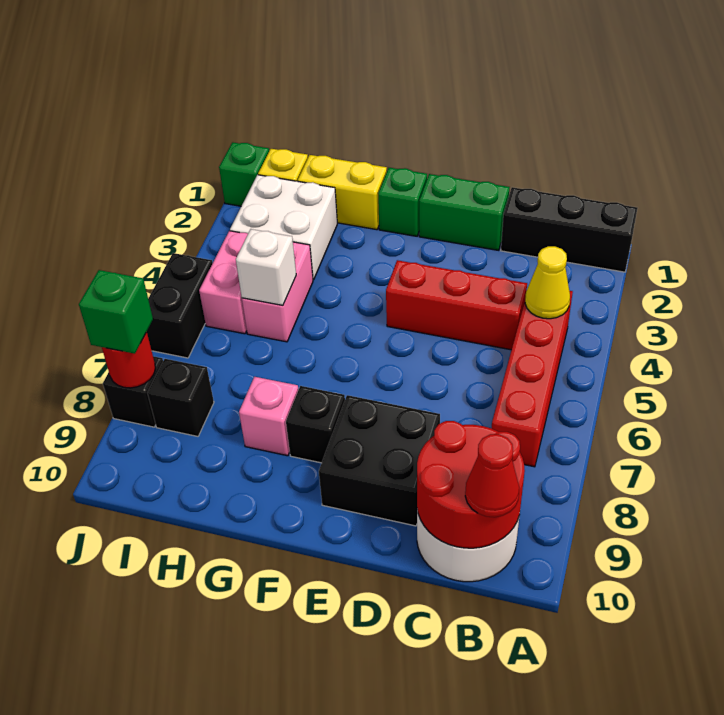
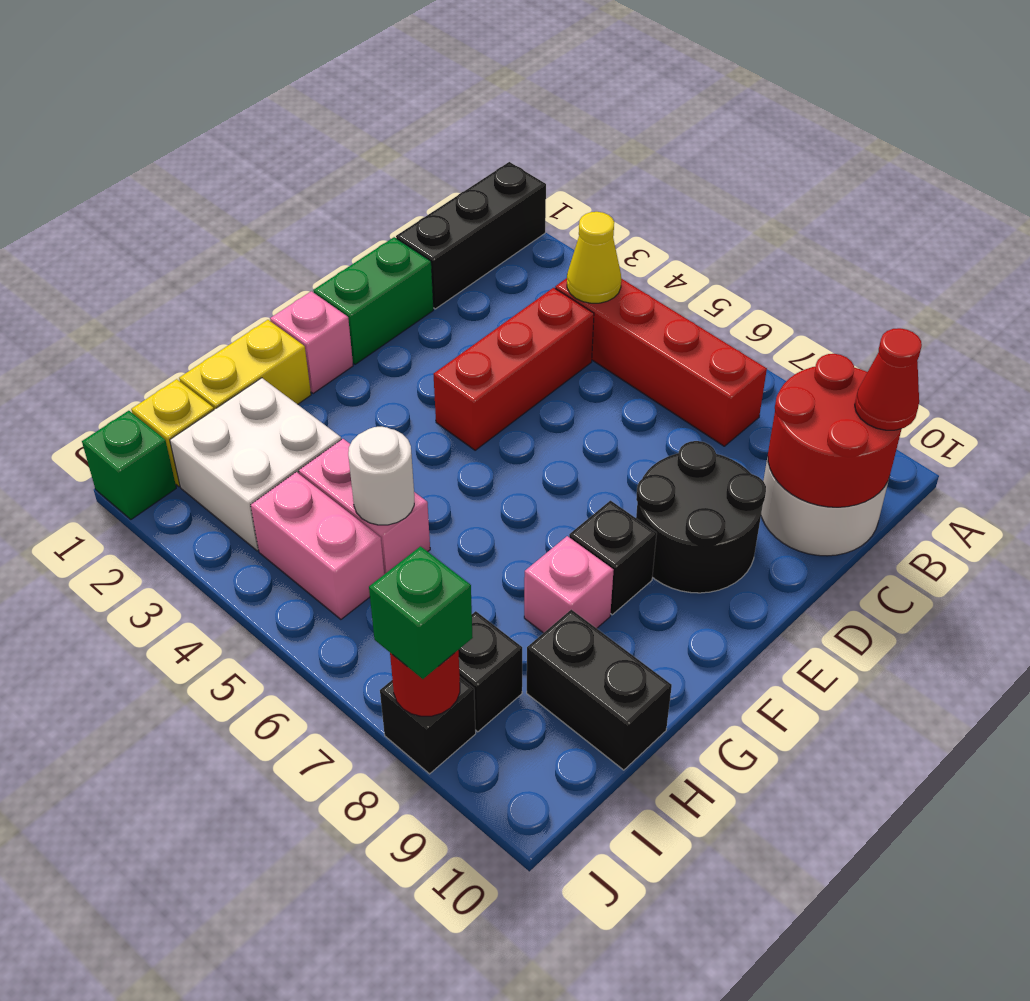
black brick D8:E9 level 1 -> black round brick D8:E9 level 1
green brick F1 level 1 -> pink brick F1 level 1
white brick H5 level 2 -> white round brick H5 level 2
black brick J5:J6 level 1 -> black brick H9:H10 level 1

